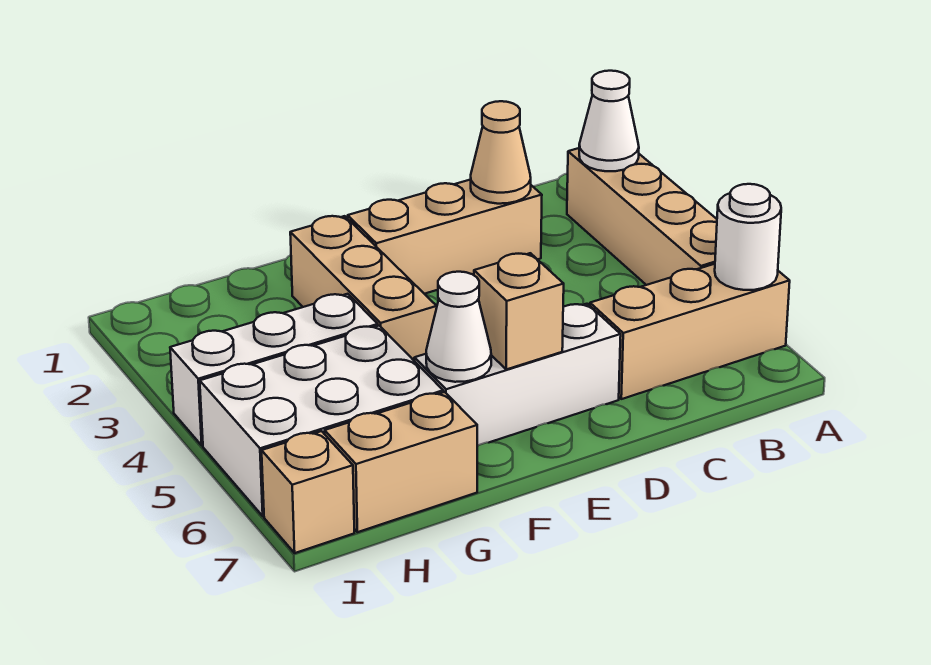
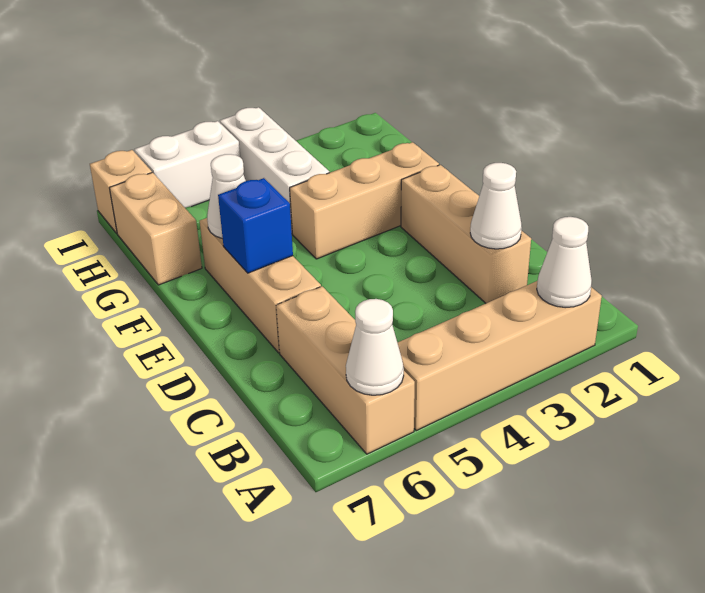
white round brick A6 level 2 -> white cone A6 level 2
tan cone C2 level 2 -> white cone C2 level 2
white brick D6:F6 level 1 -> tan brick D6:F6 level 1
tan brick E6 level 2 -> blue brick E6 level 2
white brick G5:I6 level 1 -> white brick I5:I6 level 1

